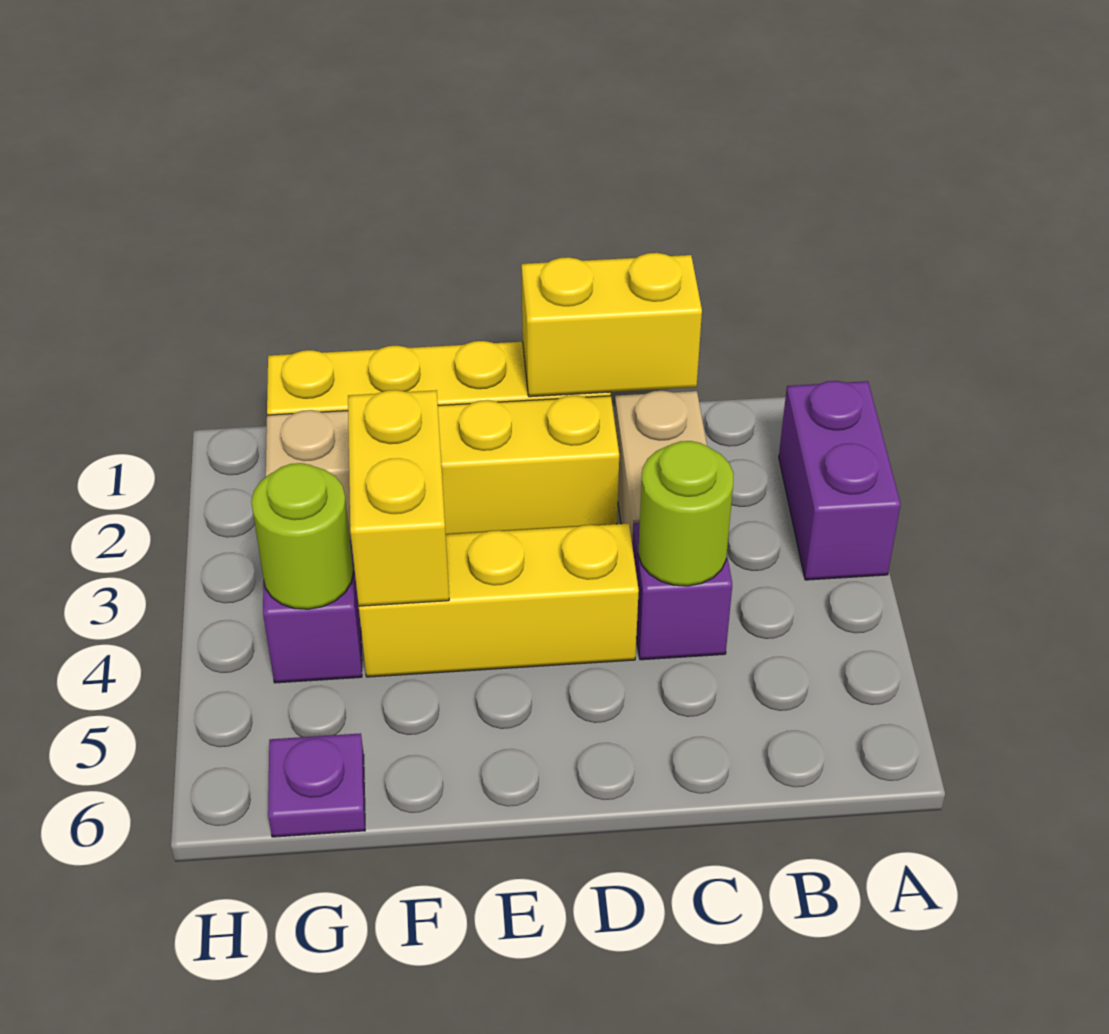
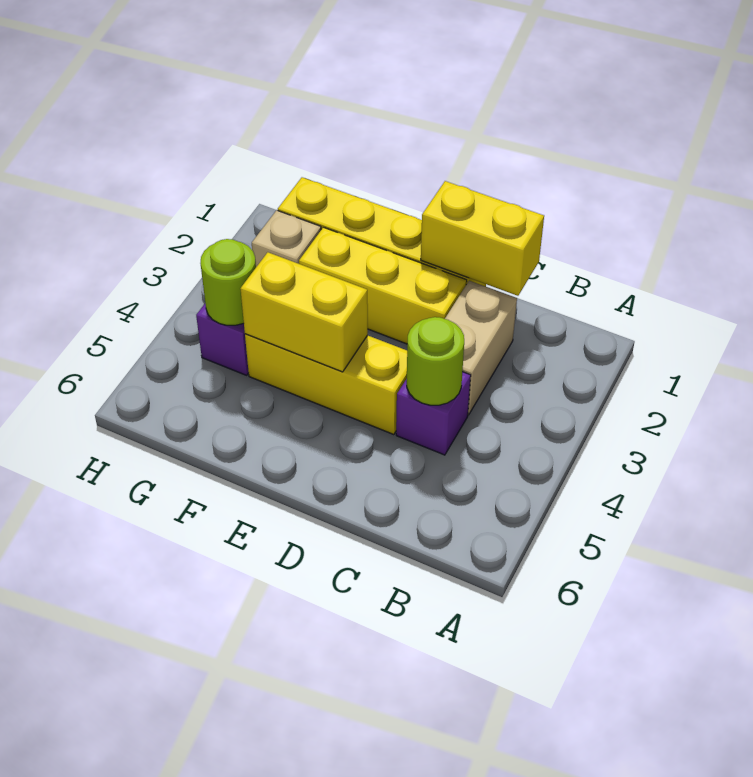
purple brick A2:A3 level 1 -> none
yellow brick F3:F4 level 2 -> yellow brick E4:F4 level 2
purple plate G6 level 1 -> none

